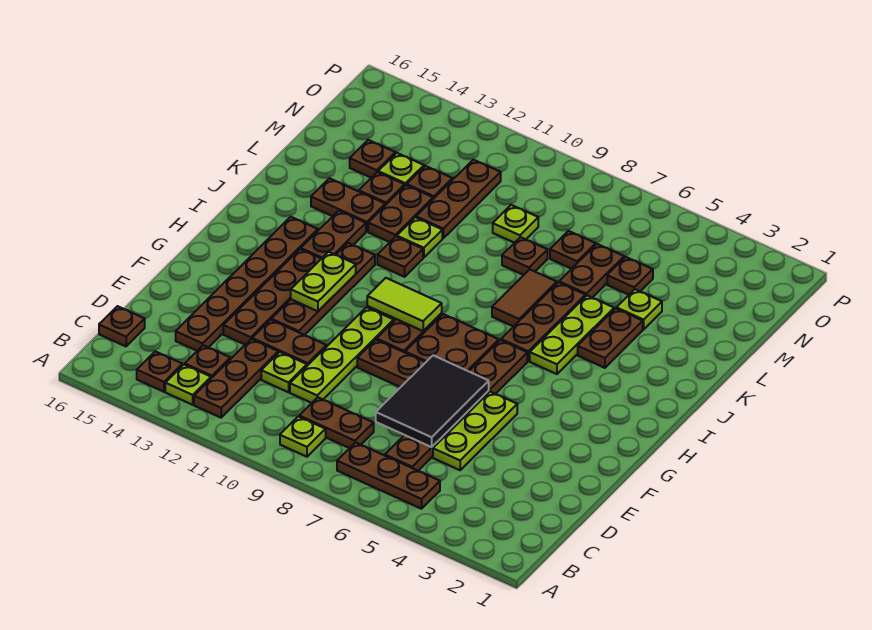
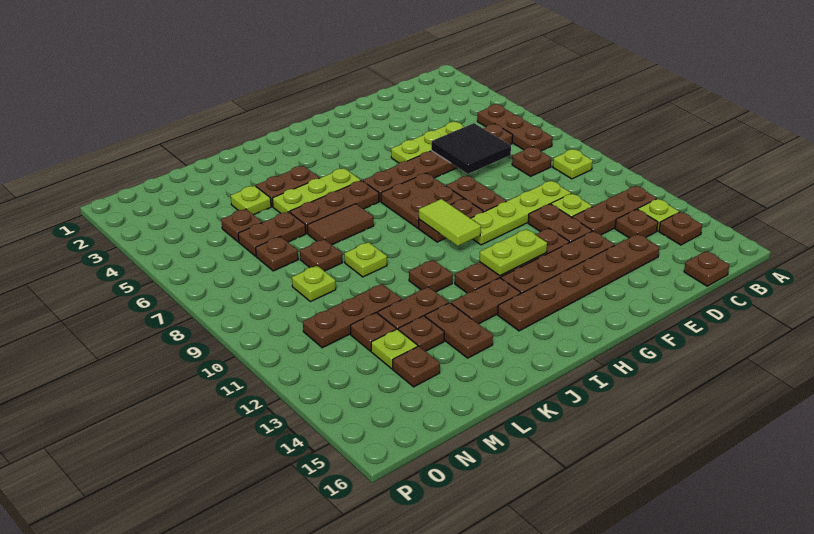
brown plate C8:C9 level 1 -> brown plate C8 level 1
black tile D6:F7 level 2 -> black tile D6:E7 level 2
lime plate K11 level 1 -> lime plate K9 level 1

